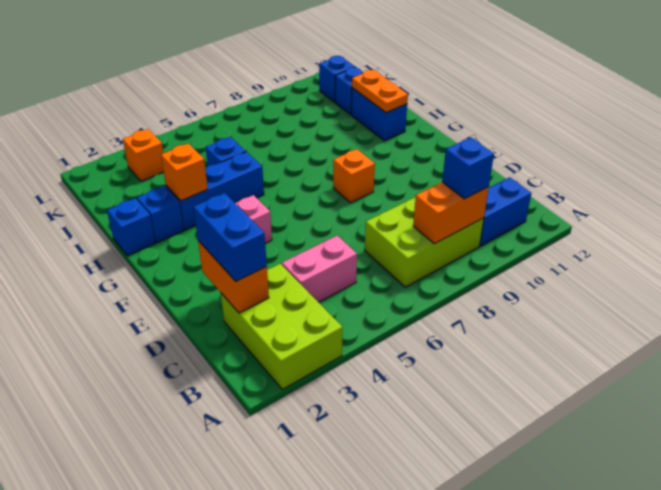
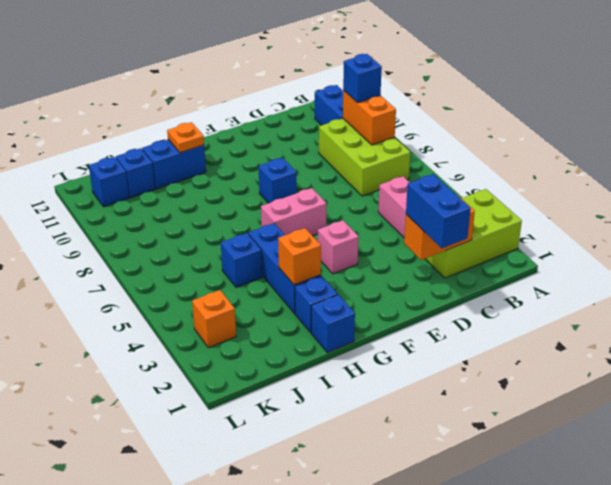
blue brick C2:D2 level 3 -> blue brick D1:D2 level 3
none -> pink brick F6:G6 level 1
orange brick F8 level 1 -> blue brick F8 level 1
orange plate H11:I11 level 2 -> orange plate H11 level 2

